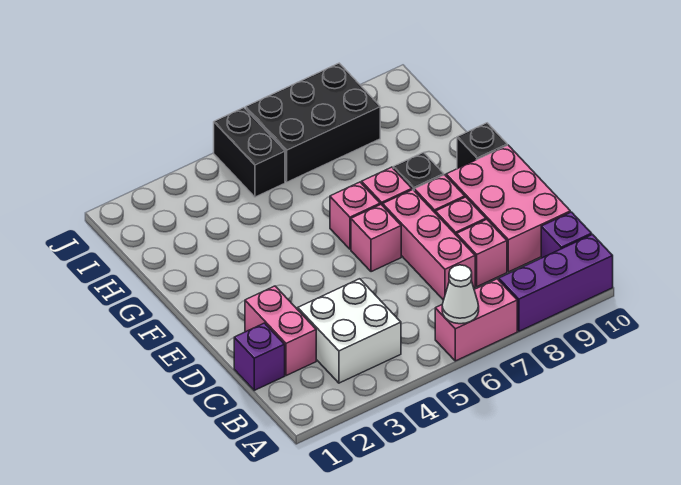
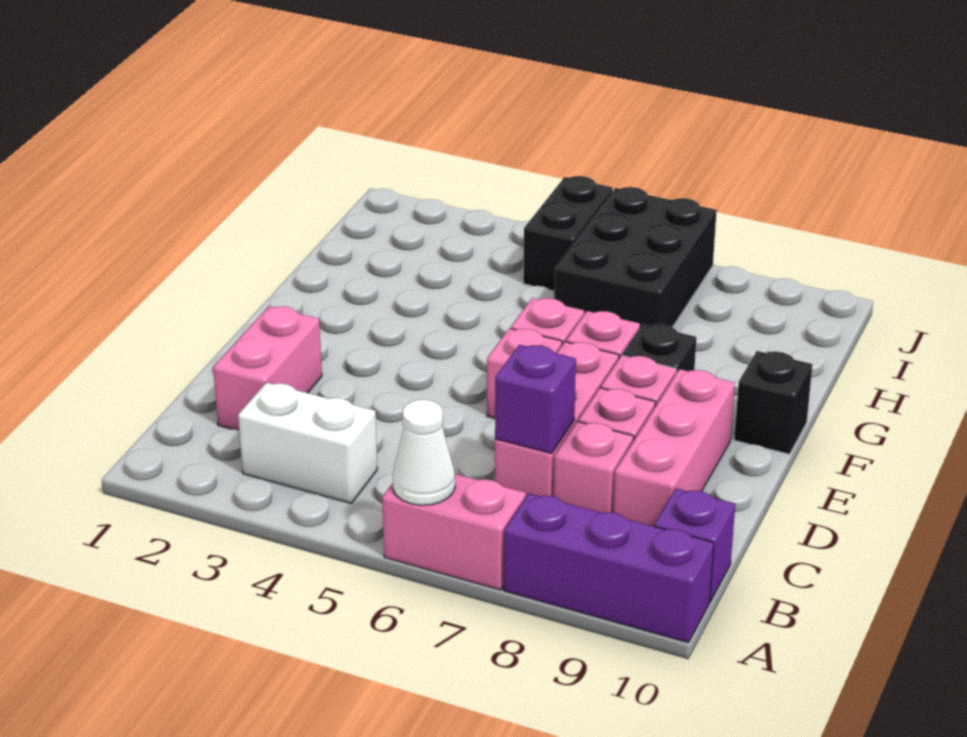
white brick B3:C4 level 1 -> white brick B3:B4 level 1
purple brick C1 level 1 -> purple brick C7 level 2
pink brick C9:E10 level 1 -> pink brick C9:E9 level 1
black brick I6:J8 level 1 -> black brick H6:J7 level 1

